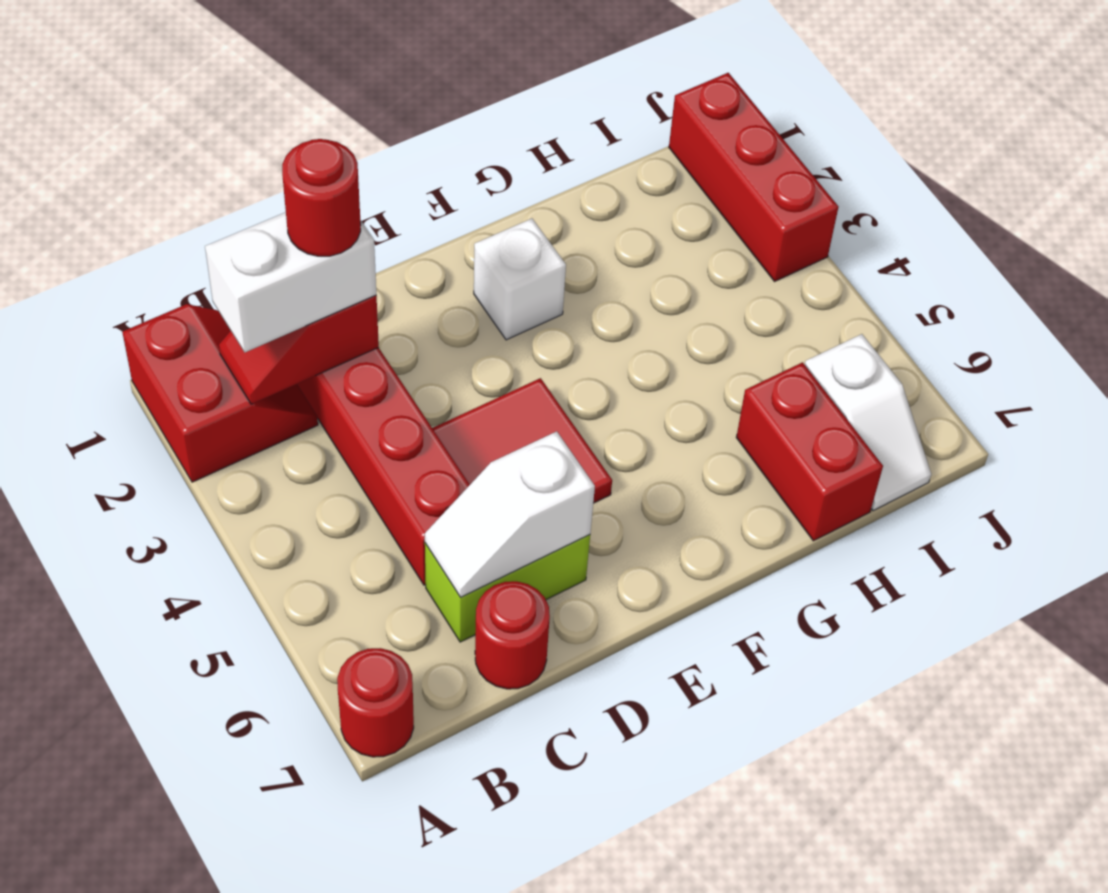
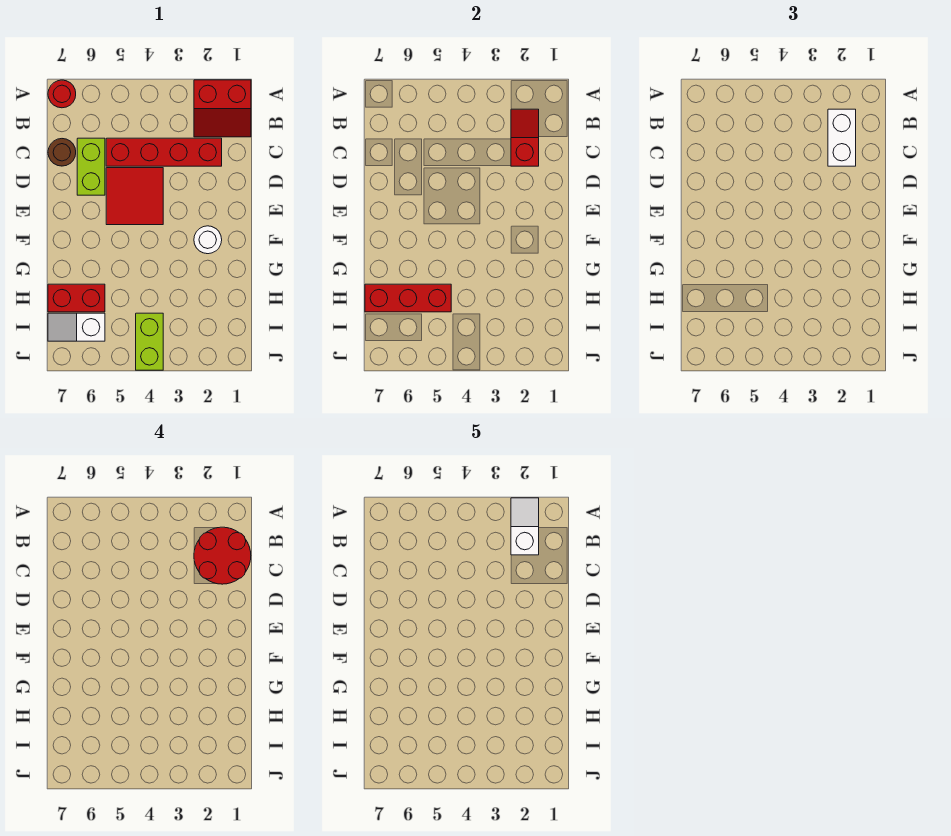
red round brick C2 level 4 -> red round brick B1:C2 level 4
white slope C6:D6 level 2 top D -> white slope A2:B2 level 5 top B
red round brick C7 level 1 -> brown round brick C7 level 1
white brick F2 level 1 -> white round brick F2 level 1
none -> lime brick I4:J4 level 1
red brick J1:J3 level 1 -> red brick H5:H7 level 2

